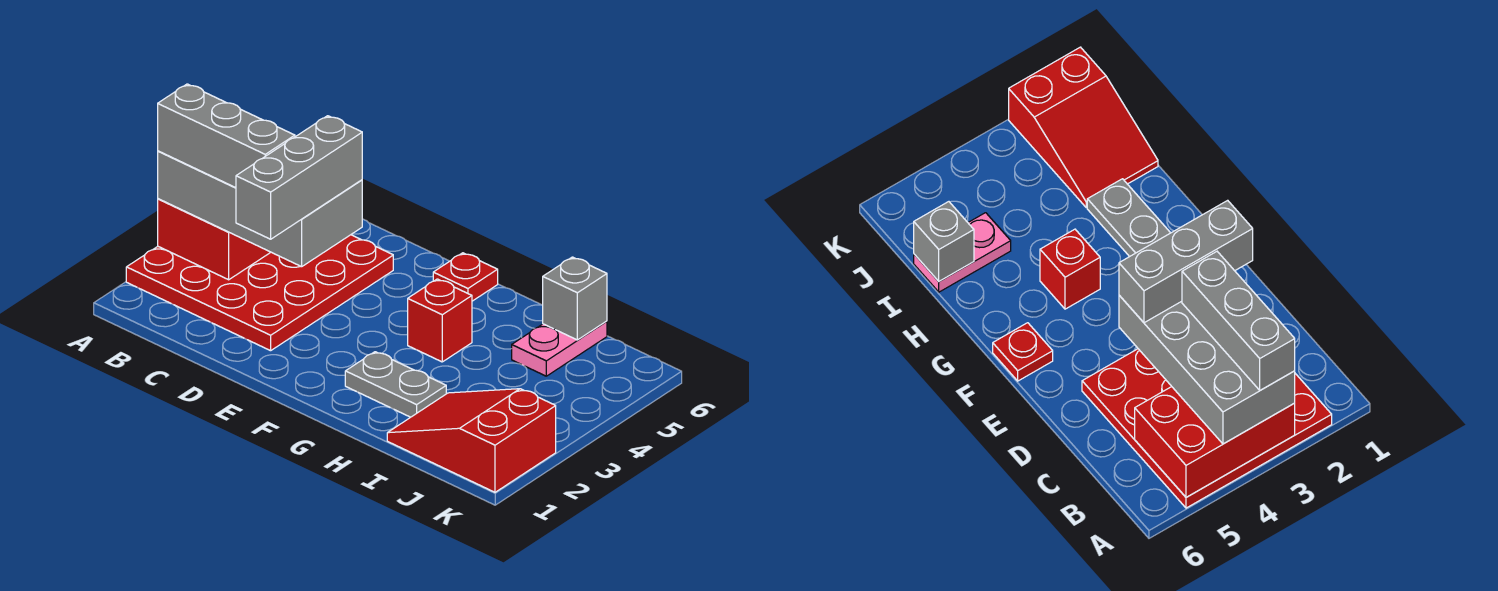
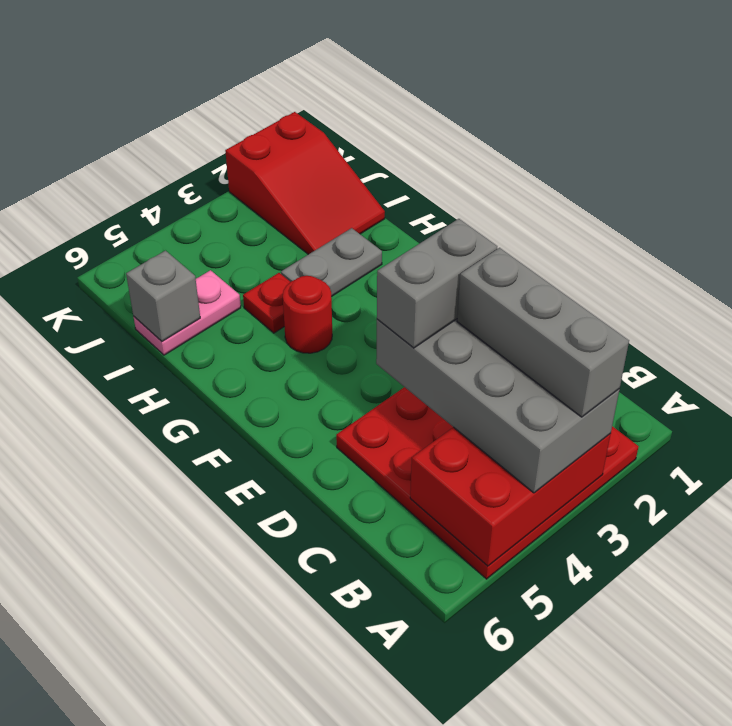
grey brick D2:D4 level 4 -> grey brick D3:D4 level 4
red plate F6 level 1 -> red plate H4 level 1
grey plate G2:H2 level 1 -> grey plate H2:H3 level 1
red brick G4 level 1 -> red round brick G4 level 1

